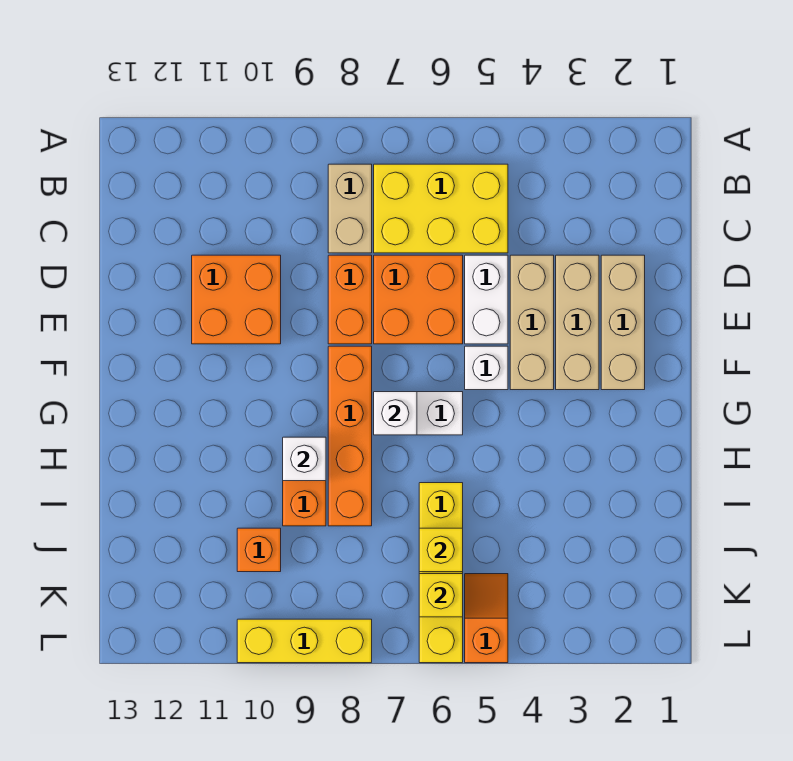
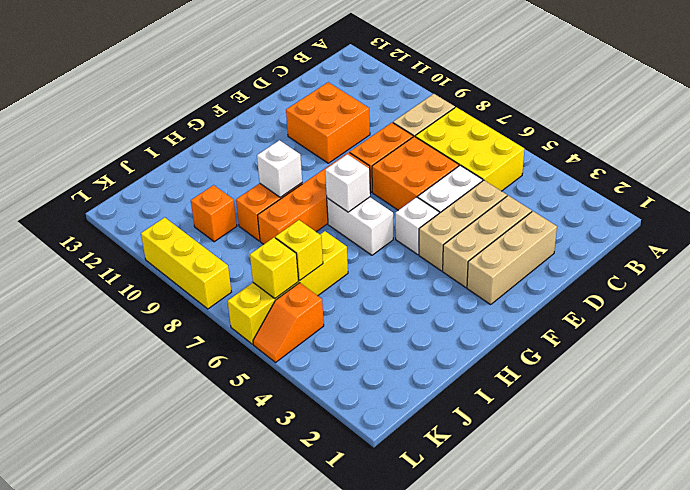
orange slope K5:L5 level 1 top L -> orange slope K5:L5 level 1 top K

